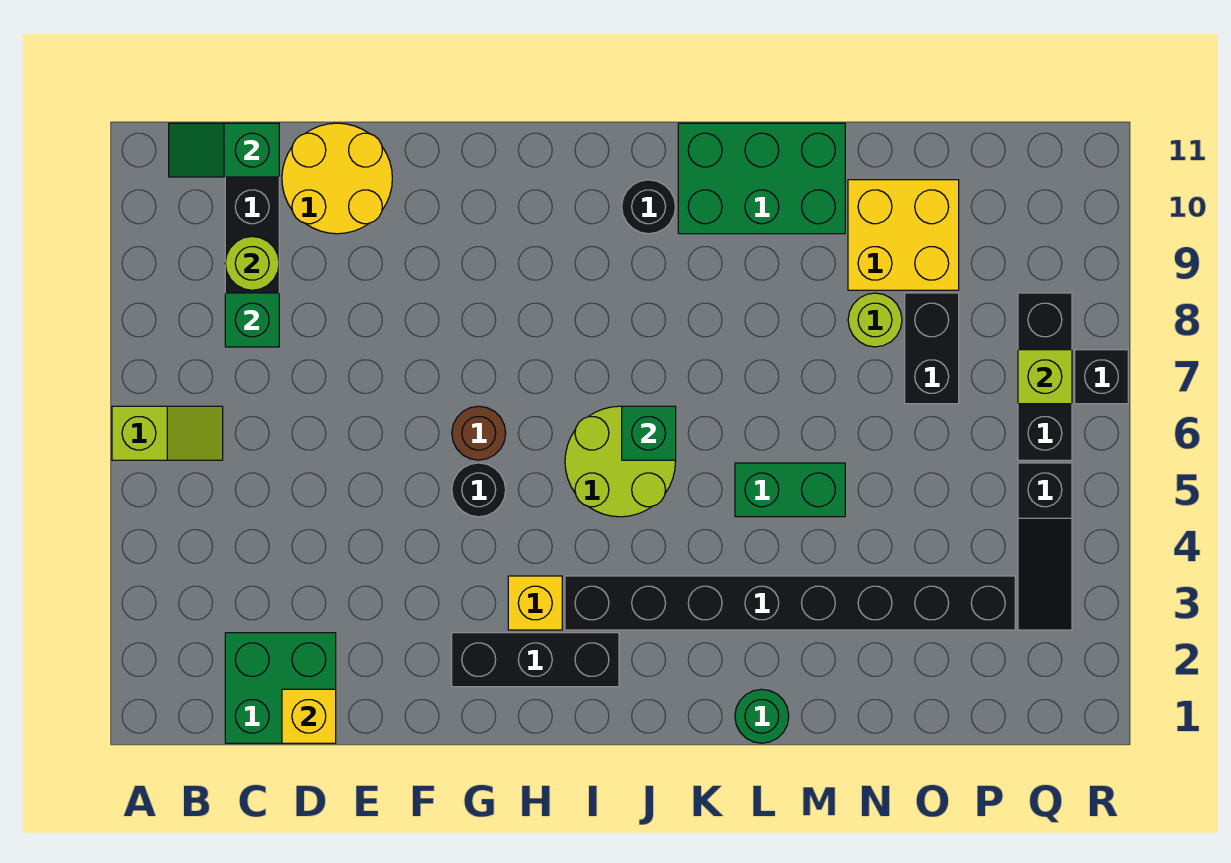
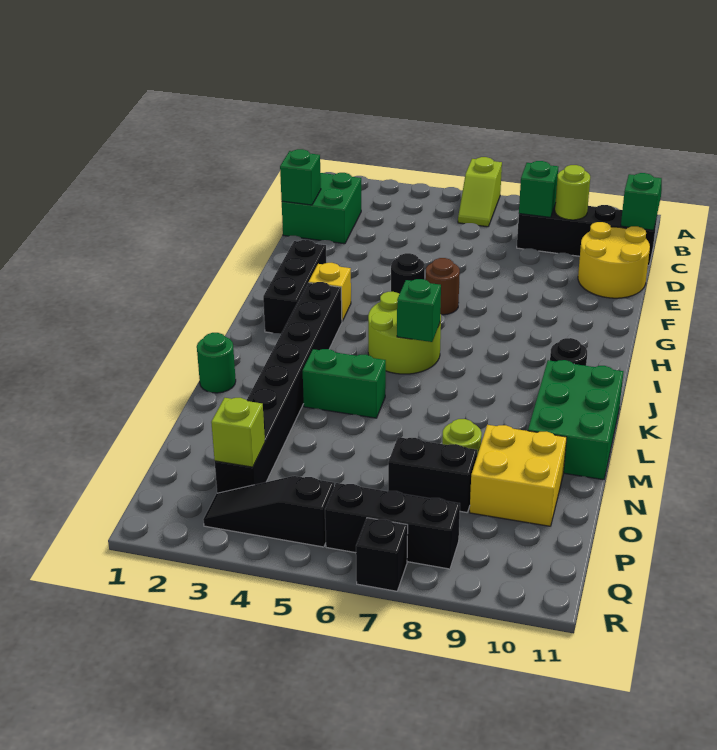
yellow brick D1 level 2 -> green brick D1 level 2
green brick L5:M5 level 1 -> green brick L4:L5 level 1
lime brick Q7 level 2 -> lime brick P3 level 2

